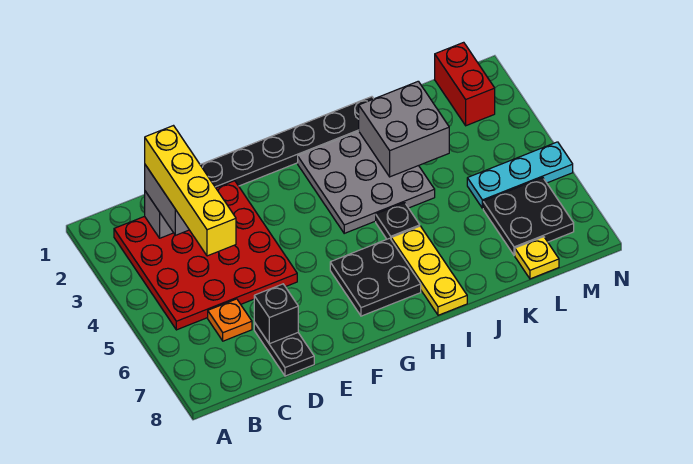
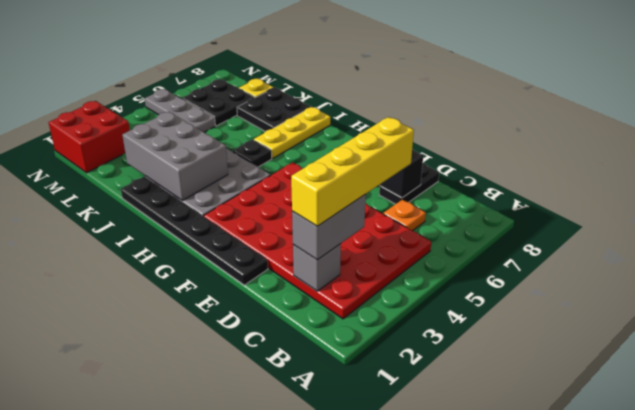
red plate B2:E5 level 1 -> red plate B2:G5 level 1
black plate G6:H7 level 1 -> black plate J7:K8 level 1
grey brick J2:K3 level 2 -> grey brick I2:K3 level 2
cyan plate L5:N5 level 1 -> grey plate L5:N5 level 1
red brick M1:M2 level 1 -> red brick M1:N2 level 1

